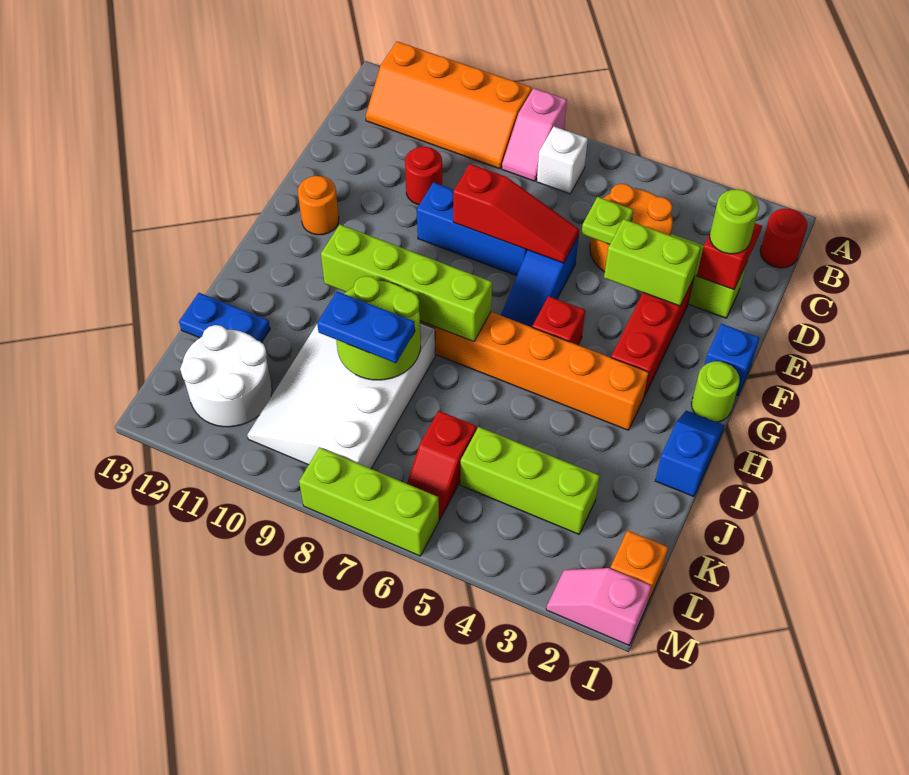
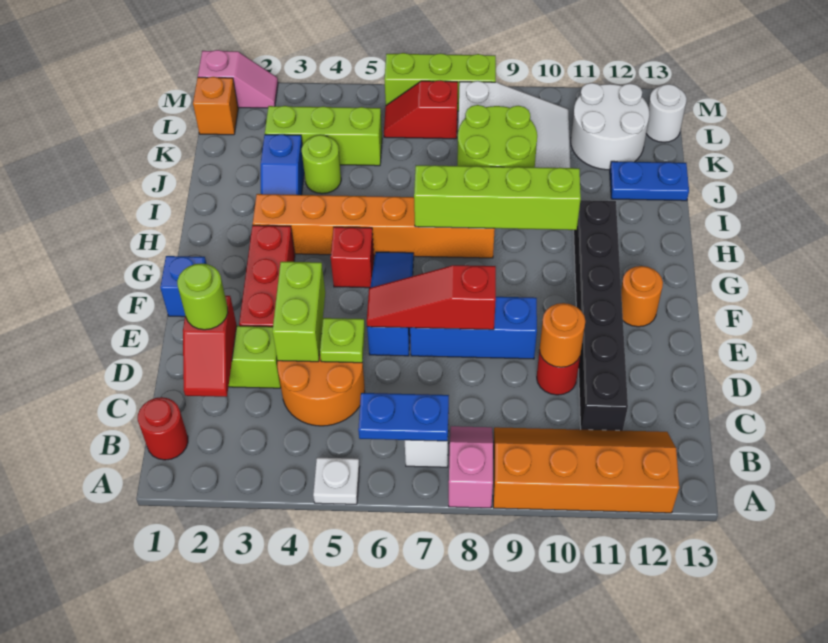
none -> white plate A5 level 1
none -> black brick C11:H11 level 1
none -> orange round brick D10 level 2
lime brick E3:E4 level 2 -> lime brick D4:E4 level 2
lime round brick G1 level 1 -> lime round brick J4 level 1
blue slope H1:I1 level 1 top I -> blue slope I3:J3 level 1 top J
blue plate J8:J9 level 3 -> blue plate B6:B7 level 2
red slope K6:L6 level 1 top K -> red slope L6:L7 level 1 top 7
none -> white round brick L13 level 1

